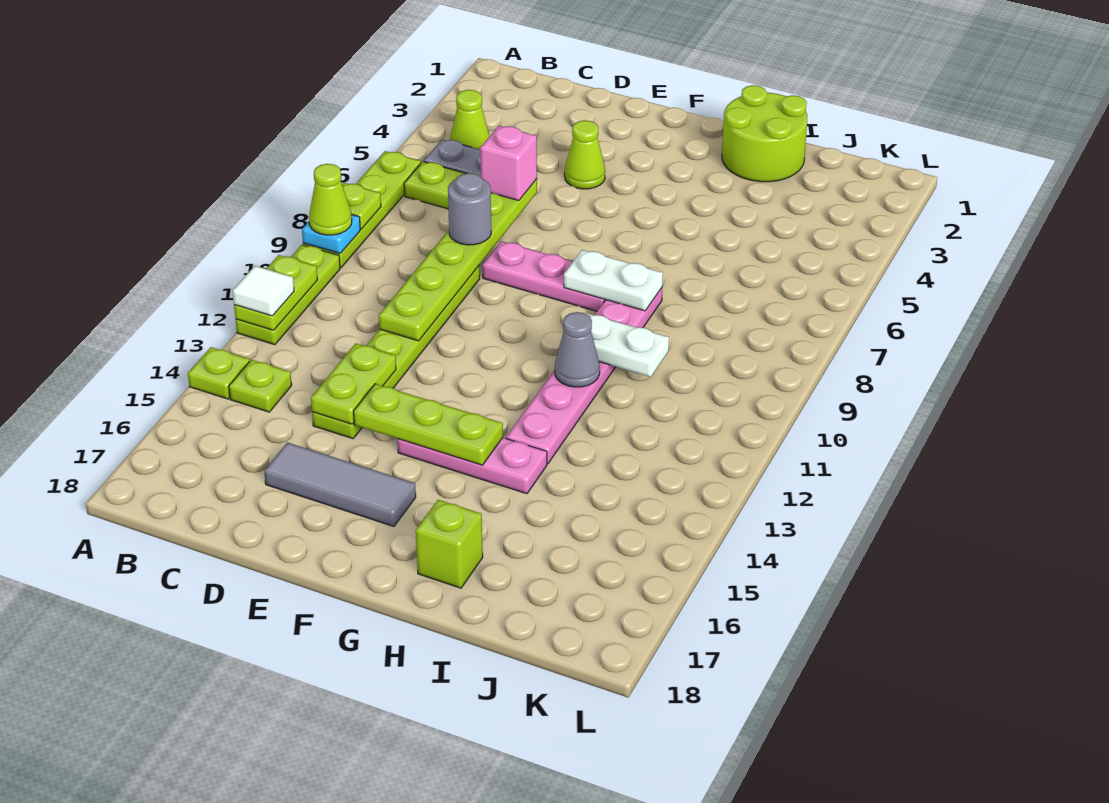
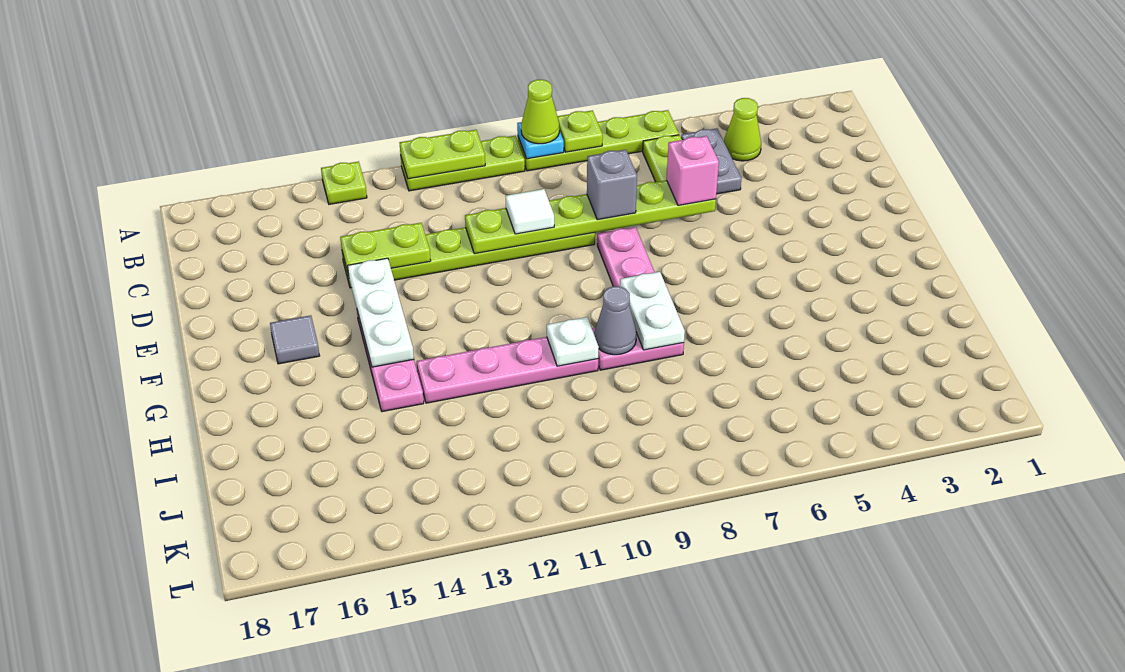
white tile A12 level 3 -> white tile D10 level 3
lime plate B14 level 1 -> none
grey round brick D8 level 3 -> grey brick D8 level 3
grey tile D16:F16 level 1 -> grey tile F16 level 1
lime cone E4 level 1 -> none
lime plate E14:G14 level 2 -> white plate E14:G14 level 2
lime round brick H1:I2 level 1 -> none
white plate H10:I10 level 2 -> white plate H10 level 2
grey cone H11 level 2 -> grey cone H9 level 2
lime brick H17 level 1 -> none

